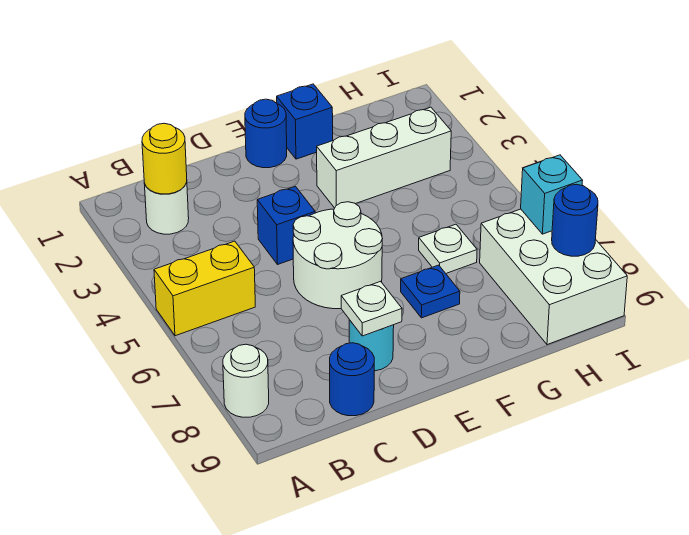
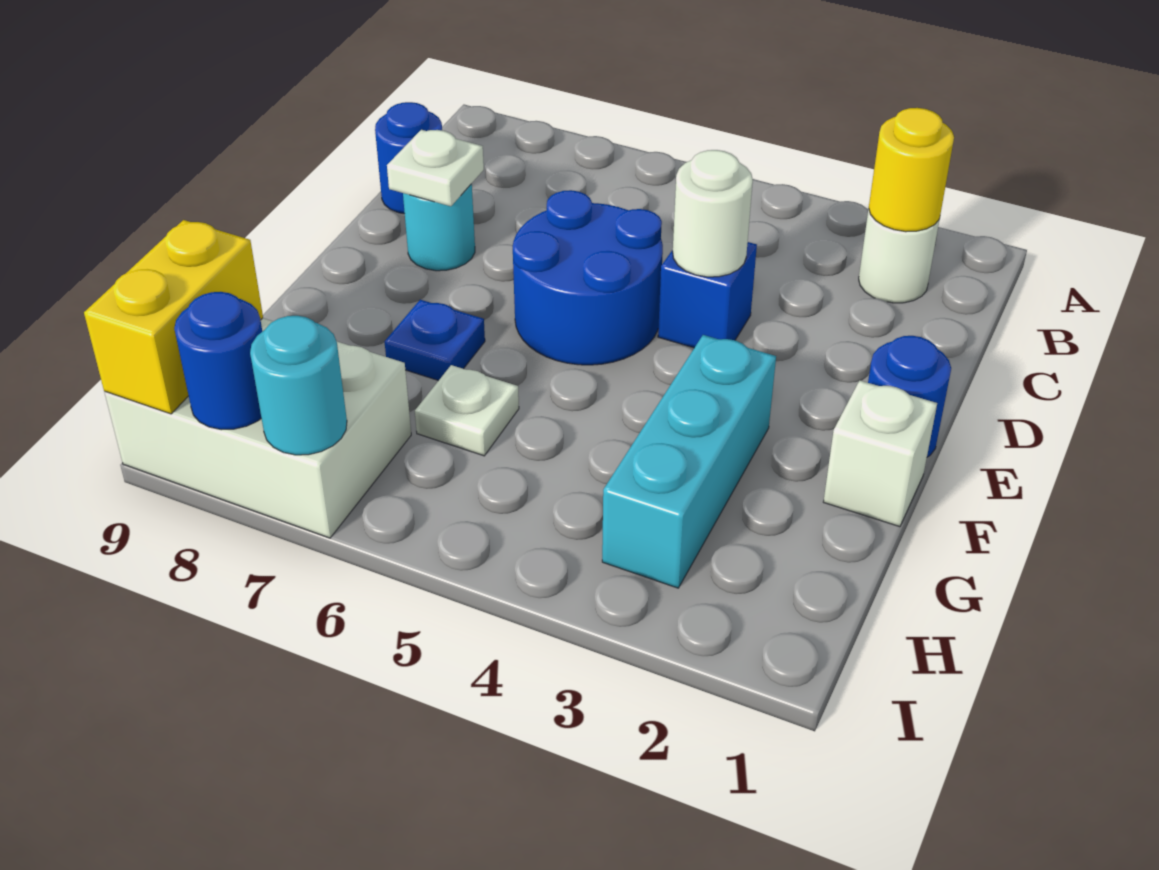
yellow brick A5:B5 level 1 -> yellow brick H9:I9 level 2
white round brick A8 level 1 -> white round brick D4 level 2
white round brick D5:E6 level 1 -> blue round brick D5:E6 level 1
blue brick F1 level 1 -> white brick F1 level 1
white brick F3:H3 level 1 -> cyan brick F3:H3 level 1
cyan brick I7 level 2 -> cyan round brick I7 level 2

